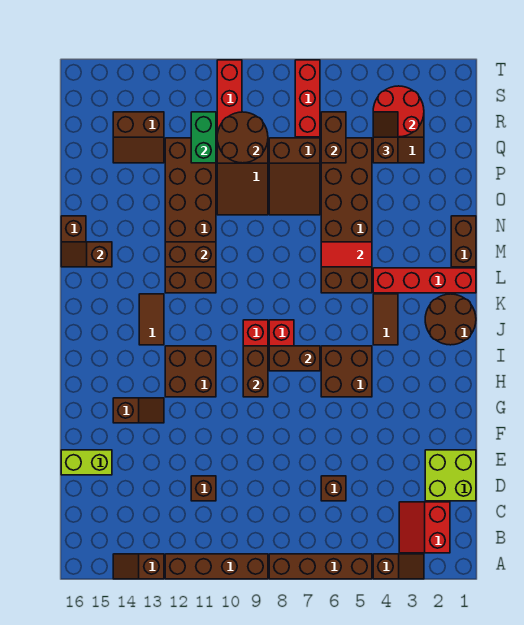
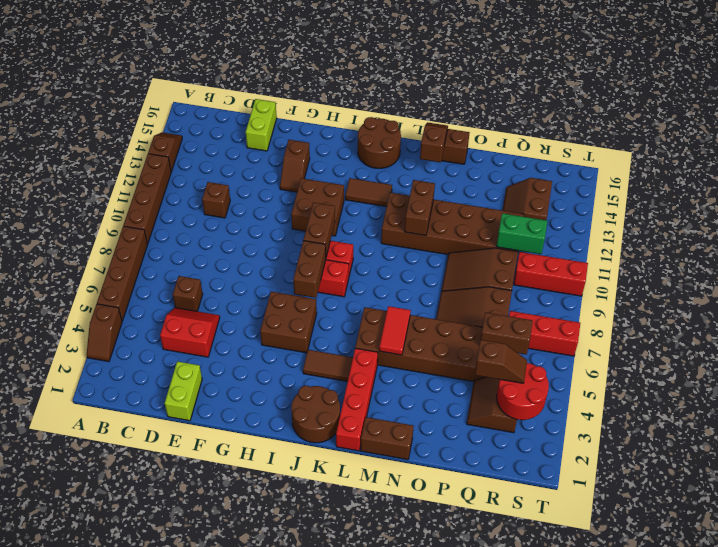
red slope B2:C3 level 1 top 2 -> red slope D4:E5 level 1 top 4
lime brick D1:E2 level 1 -> lime brick E1:E2 level 1
brown brick H9:I9 level 2 -> brown brick I9:I10 level 2
brown round brick Q9:R10 level 2 -> brown round brick J15:K16 level 1

